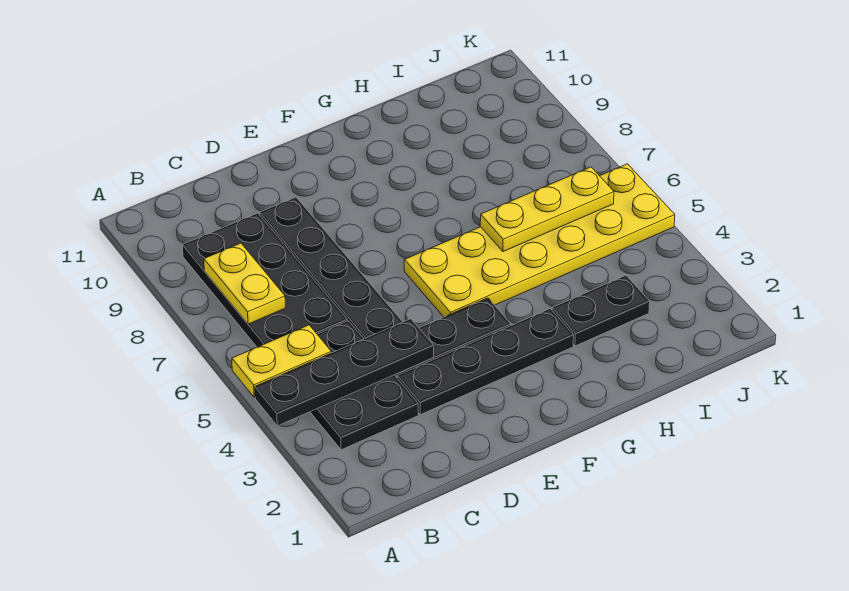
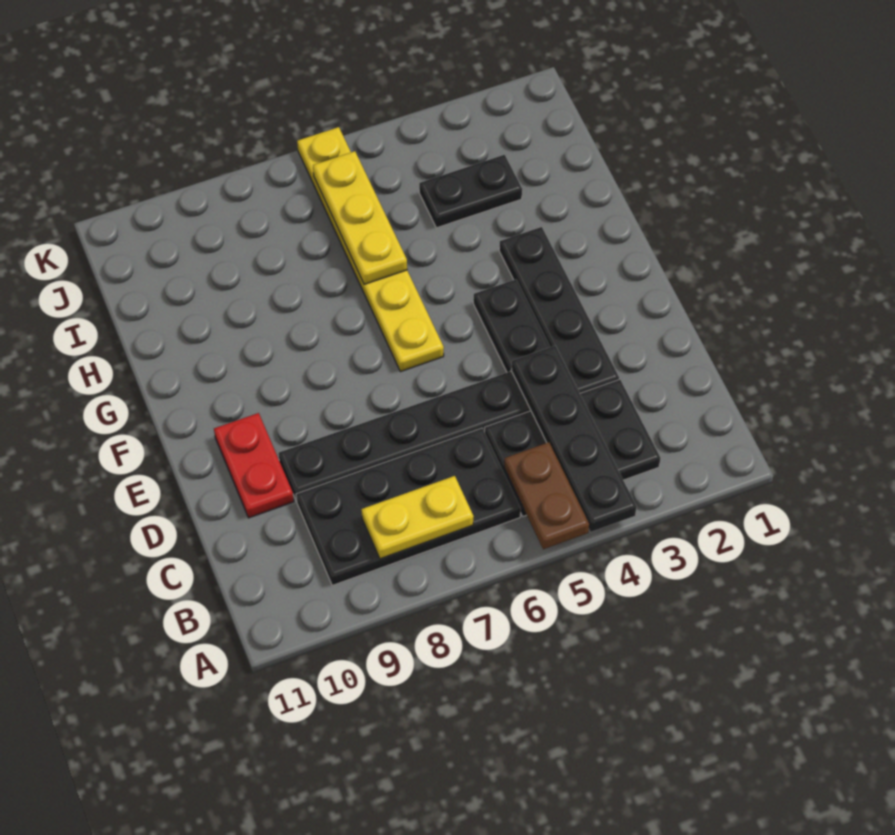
yellow plate A5:B5 level 2 -> brown plate A5:B5 level 2
none -> red plate D10:E10 level 1
yellow plate F5:K6 level 1 -> yellow plate F6:K6 level 1
black plate H3:I3 level 1 -> black plate I3:I4 level 1

